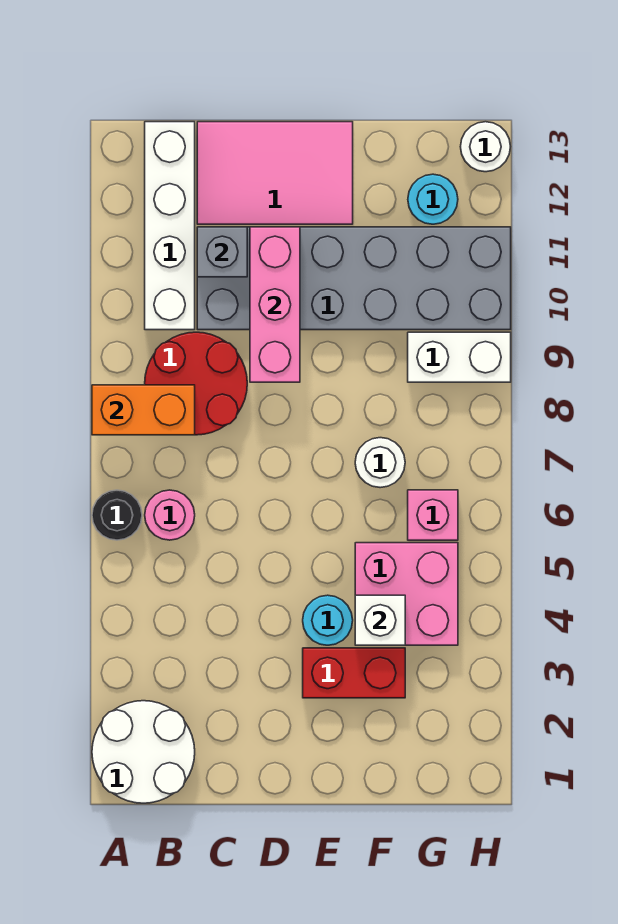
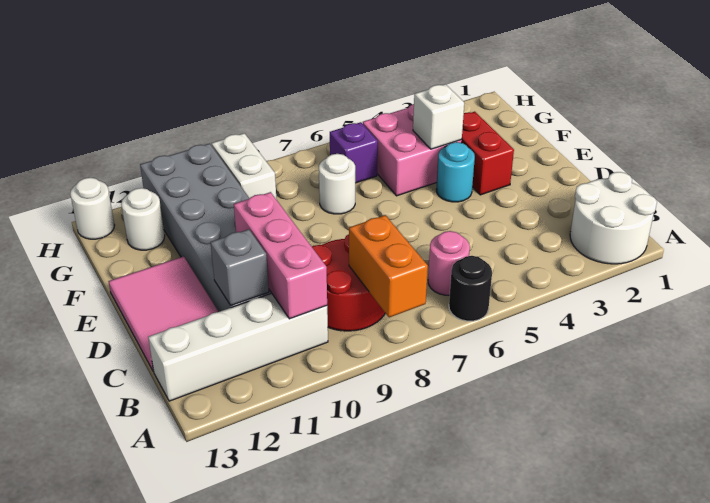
pink brick D9:D11 level 2 -> pink brick B10:D10 level 2
pink brick G6 level 1 -> purple brick G6 level 1
cyan round brick G12 level 1 -> white round brick G12 level 1

